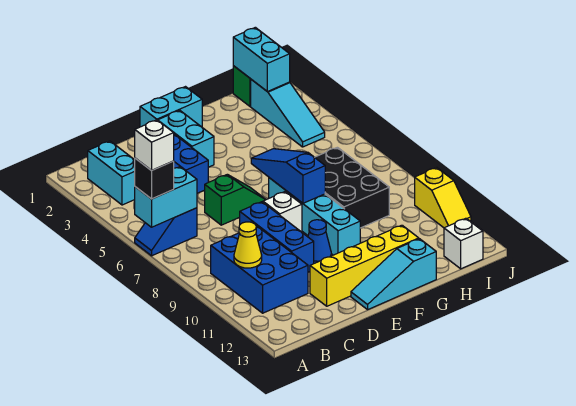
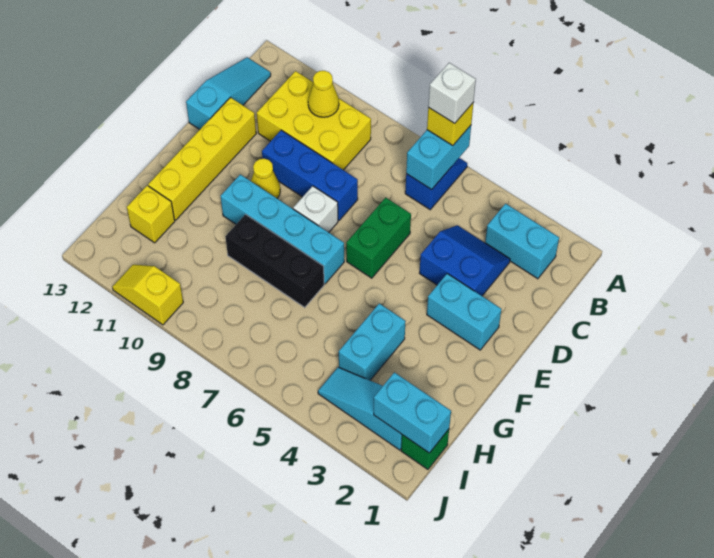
black brick A6 level 3 -> yellow brick A6 level 3
blue brick B9:C11 level 1 -> yellow brick B9:C11 level 1
green slope D6:E6 level 1 top D -> green brick D6:E6 level 1
cyan brick E1:F1 level 1 -> cyan brick G4:H4 level 1
blue cone E10 level 1 -> yellow cone E10 level 1
cyan slope E13:G13 level 1 top G -> cyan slope B13:D13 level 1 top D
blue slope F6:F8 level 2 top 8 -> none
black brick G7:H9 level 1 -> black brick G7:G9 level 1
none -> yellow brick H12 level 1
white brick I13 level 1 -> none

